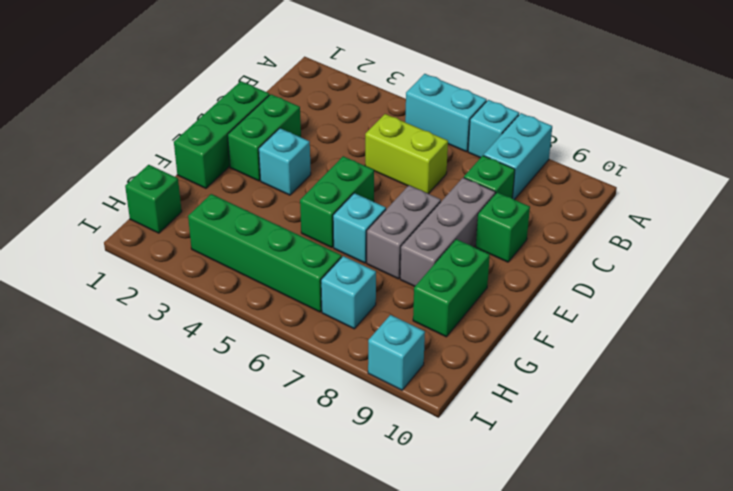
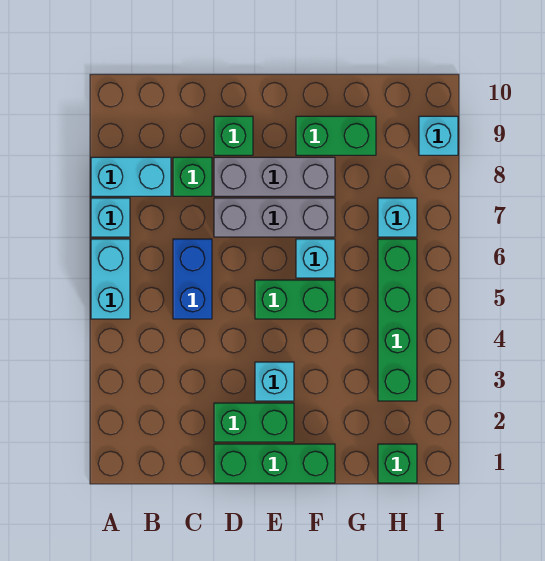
lime brick C5:C6 level 1 -> blue brick C5:C6 level 1
grey brick E7:F7 level 1 -> grey brick D7:F7 level 1

